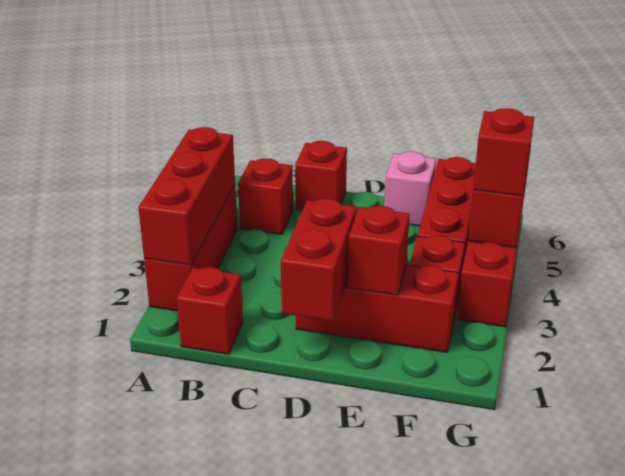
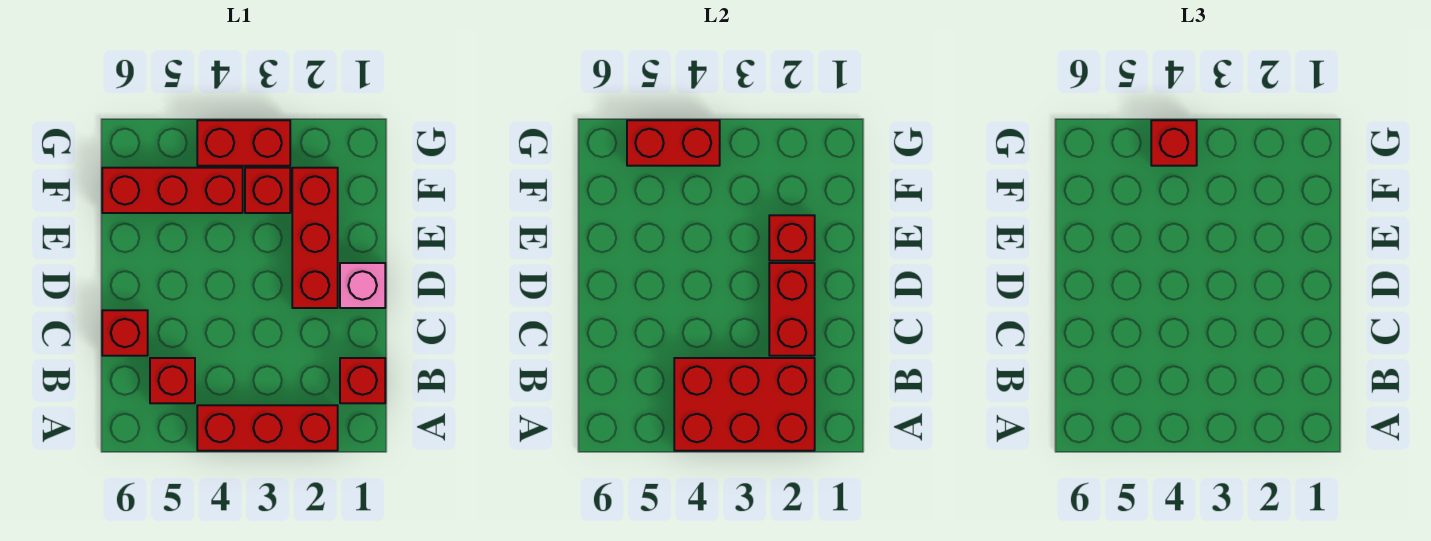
red brick A2:A4 level 2 -> red brick A2:B4 level 2
red brick D1:D2 level 2 -> red brick C2:D2 level 2
pink brick E6 level 1 -> pink brick D1 level 1

